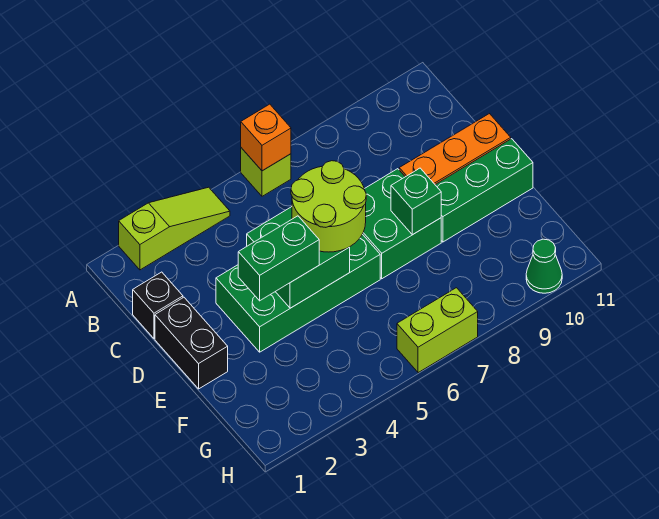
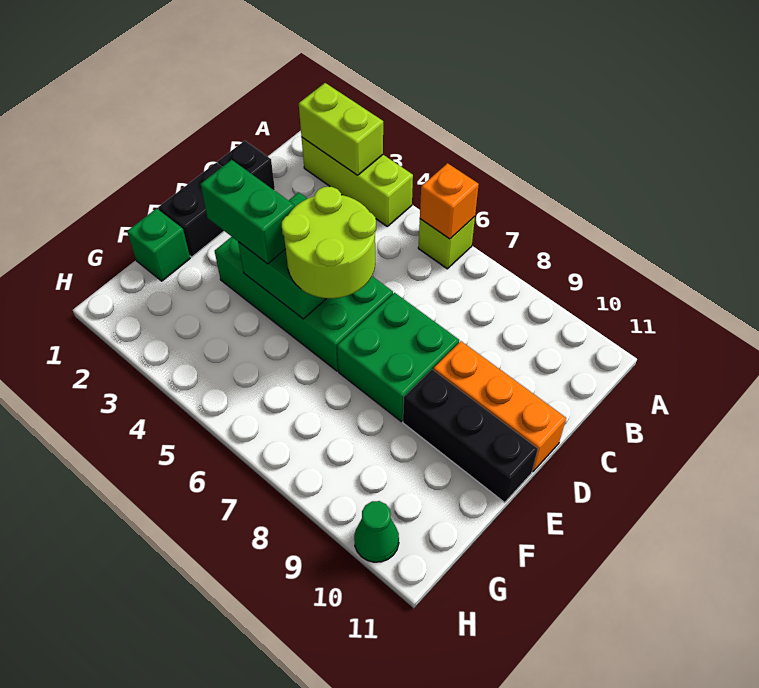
lime slope A2:A4 level 1 top 2 -> lime brick A2:A4 level 1
green brick E8 level 2 -> green brick F1 level 1
green brick E9:E11 level 1 -> black brick E9:E11 level 1
lime brick H6:H7 level 1 -> lime brick A2:A3 level 2

